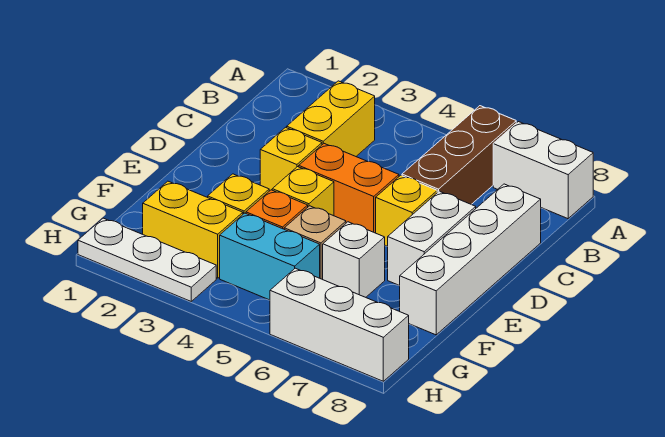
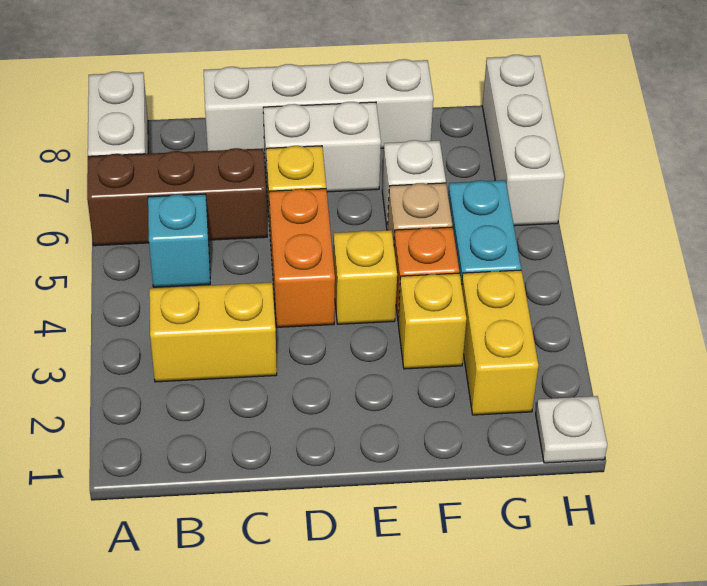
none -> cyan brick B5 level 1
yellow brick D3 level 1 -> none
white plate H1:H3 level 1 -> white plate H1 level 1

